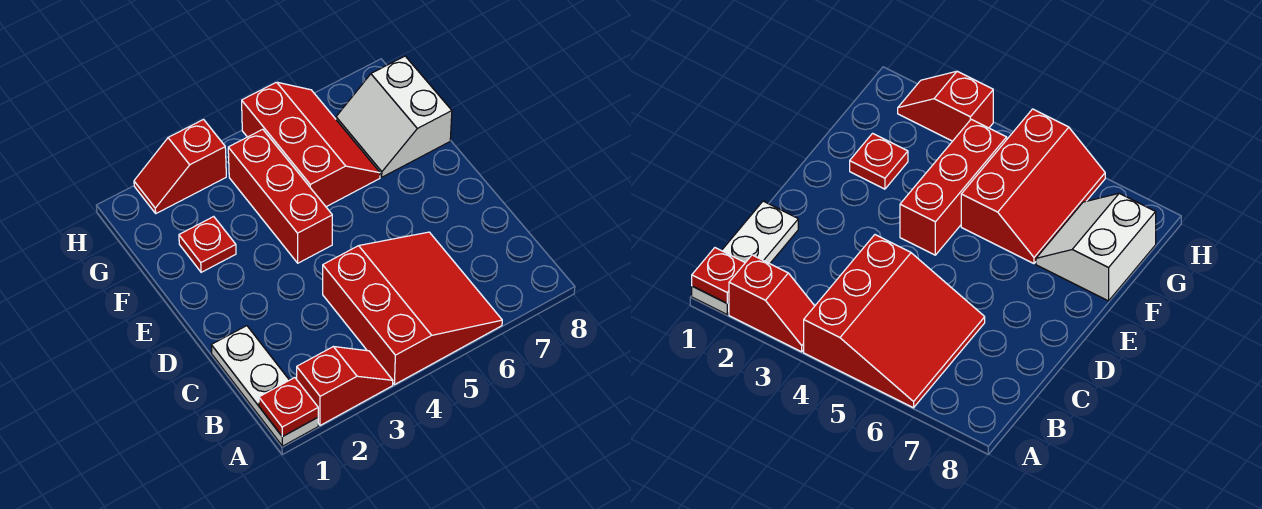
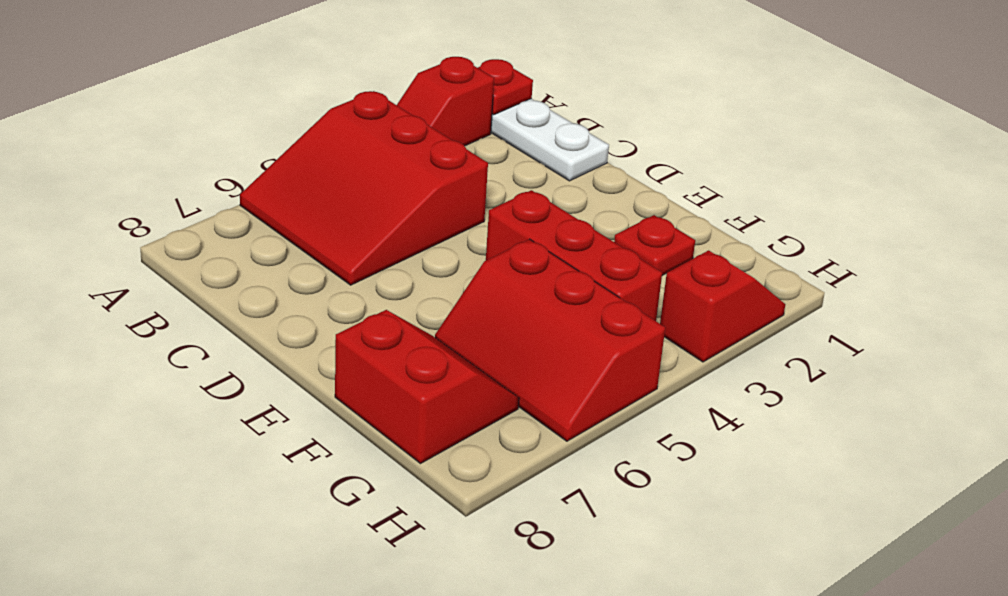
white slope F7:G8 level 1 top 8 -> red slope F7:G8 level 1 top 8

